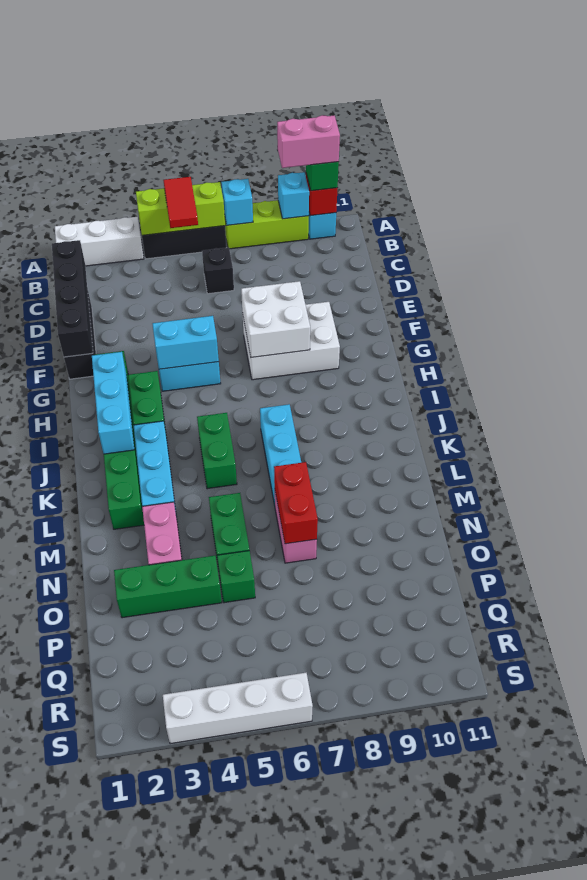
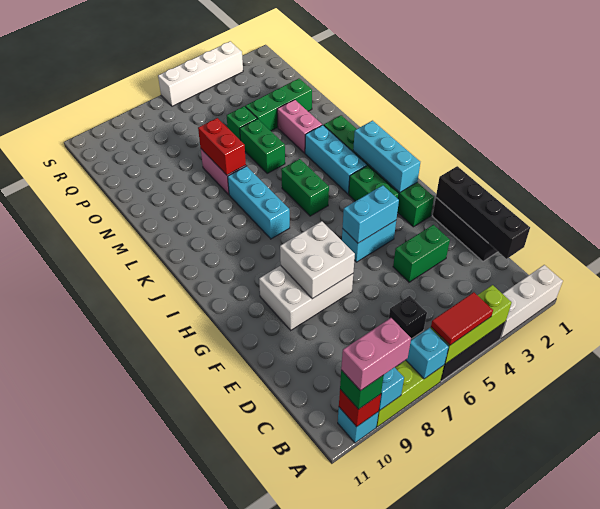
red tile A5:B5 level 3 -> red tile A5:A6 level 3
none -> green brick E3:E4 level 1

